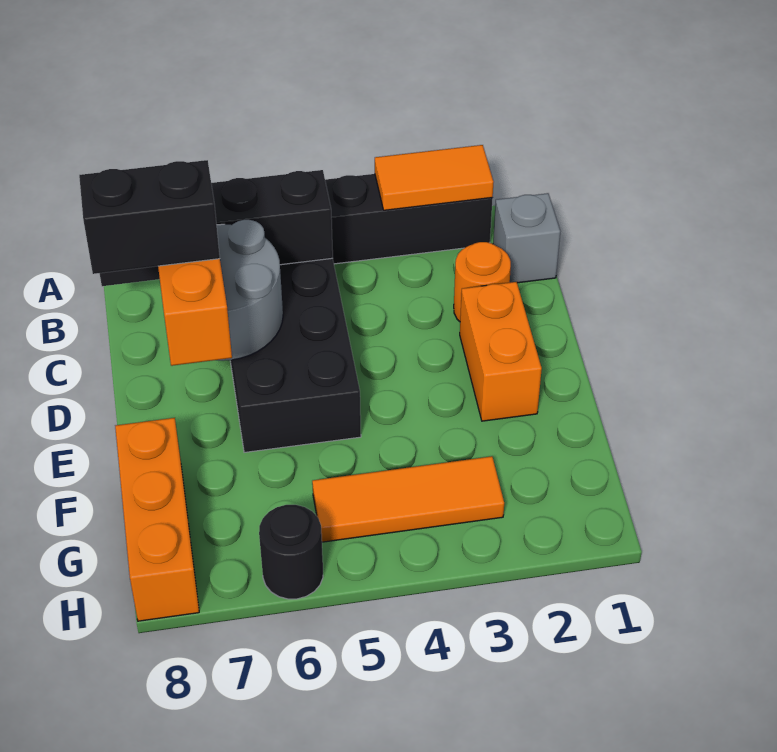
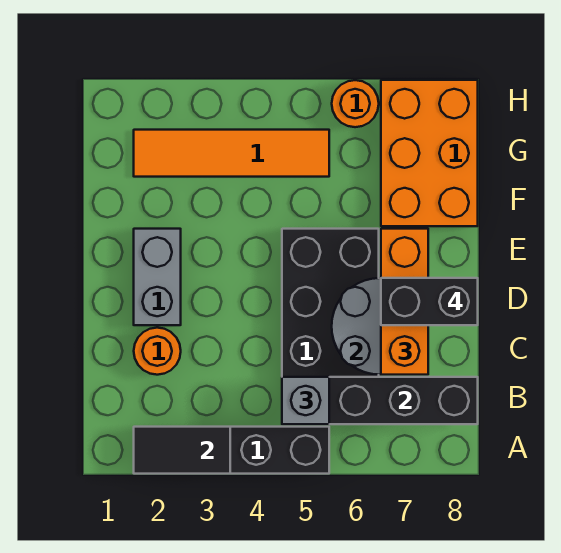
orange tile A2:A3 level 2 -> black tile A2:A3 level 2
grey brick B1 level 1 -> grey brick B5 level 3
orange brick D2:E2 level 1 -> grey brick D2:E2 level 1
orange brick F8:H8 level 1 -> orange brick F7:H8 level 1
orange tile G3:G5 level 1 -> orange tile G2:G5 level 1
black round brick H6 level 1 -> orange round brick H6 level 1

